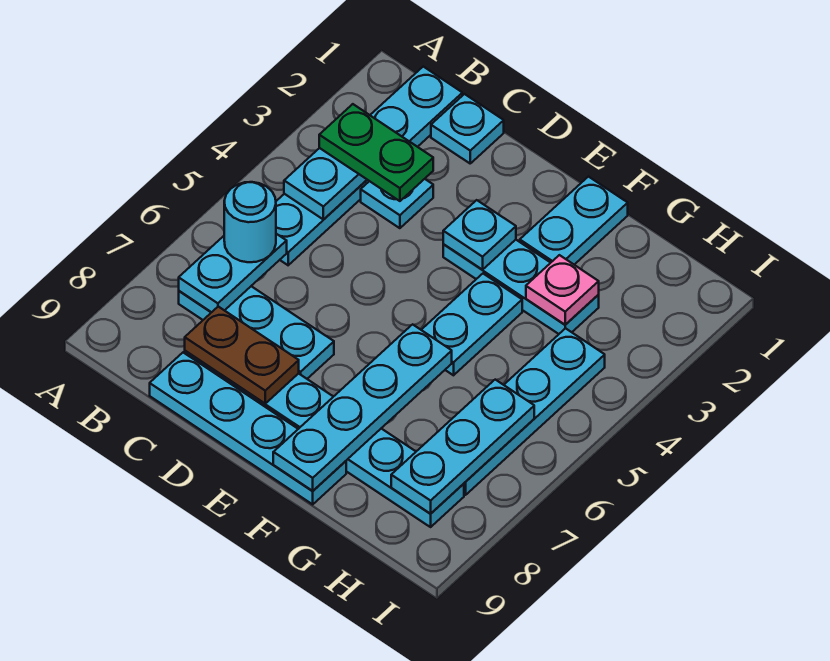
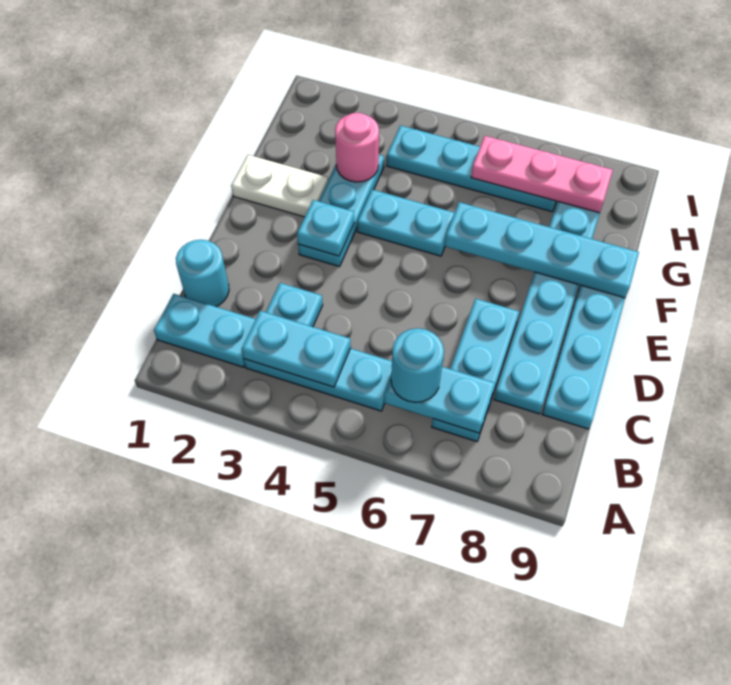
green plate B3:C3 level 3 -> none
cyan plate C1 level 1 -> cyan round brick C1 level 1
brown plate C8:D8 level 2 -> none
cyan plate F1:F2 level 1 -> white plate F1:F2 level 1
pink plate G3 level 2 -> pink round brick G3 level 2
cyan plate H6:H8 level 2 -> pink plate H6:H8 level 2

